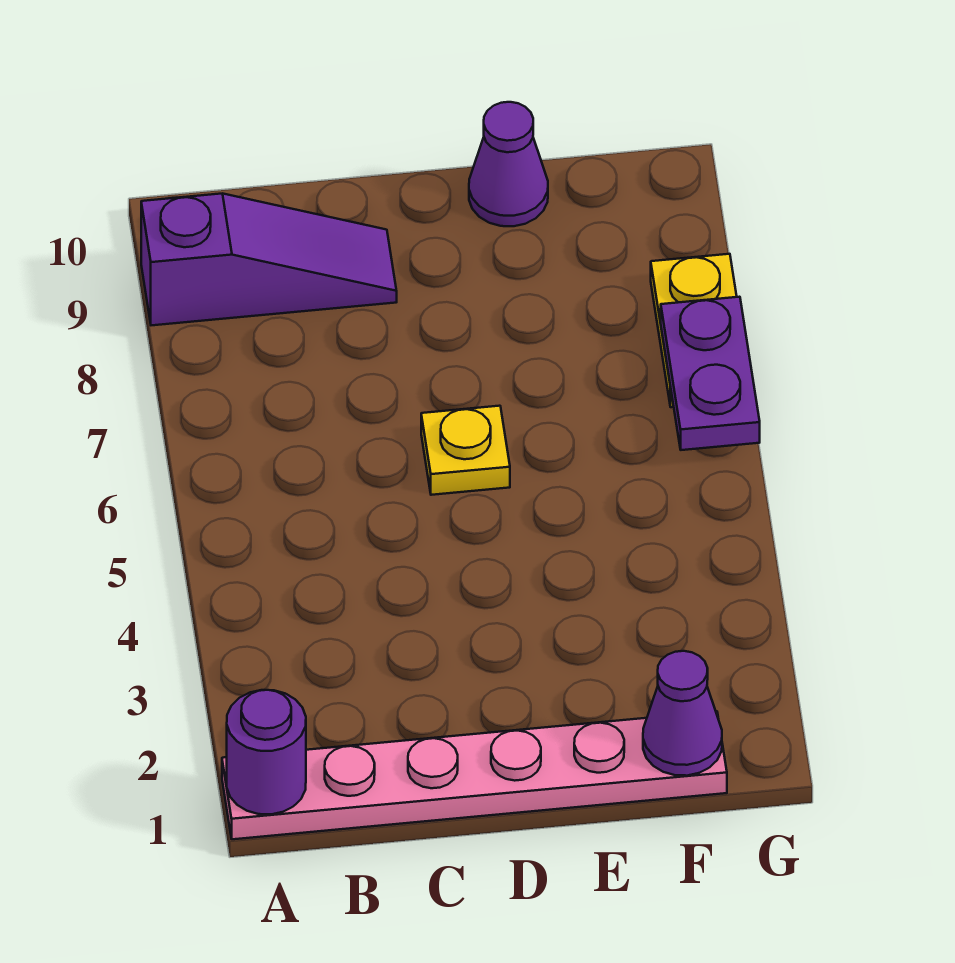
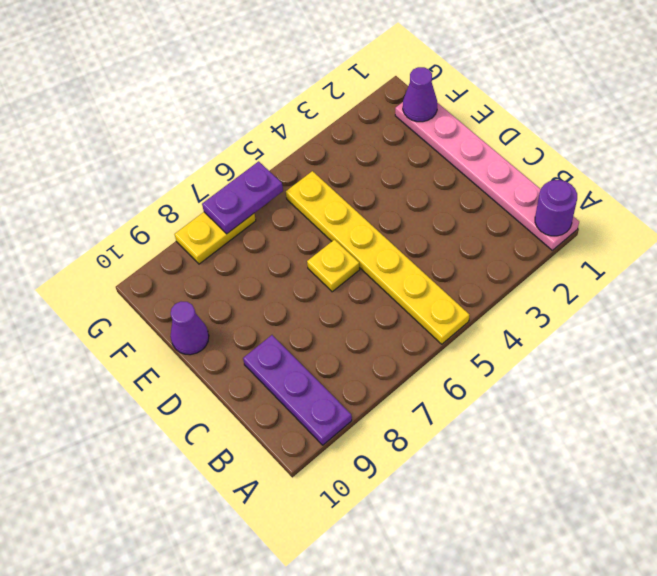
none -> yellow plate A5:F5 level 1
purple slope A9:C9 level 1 top A -> purple plate A9:C9 level 1

